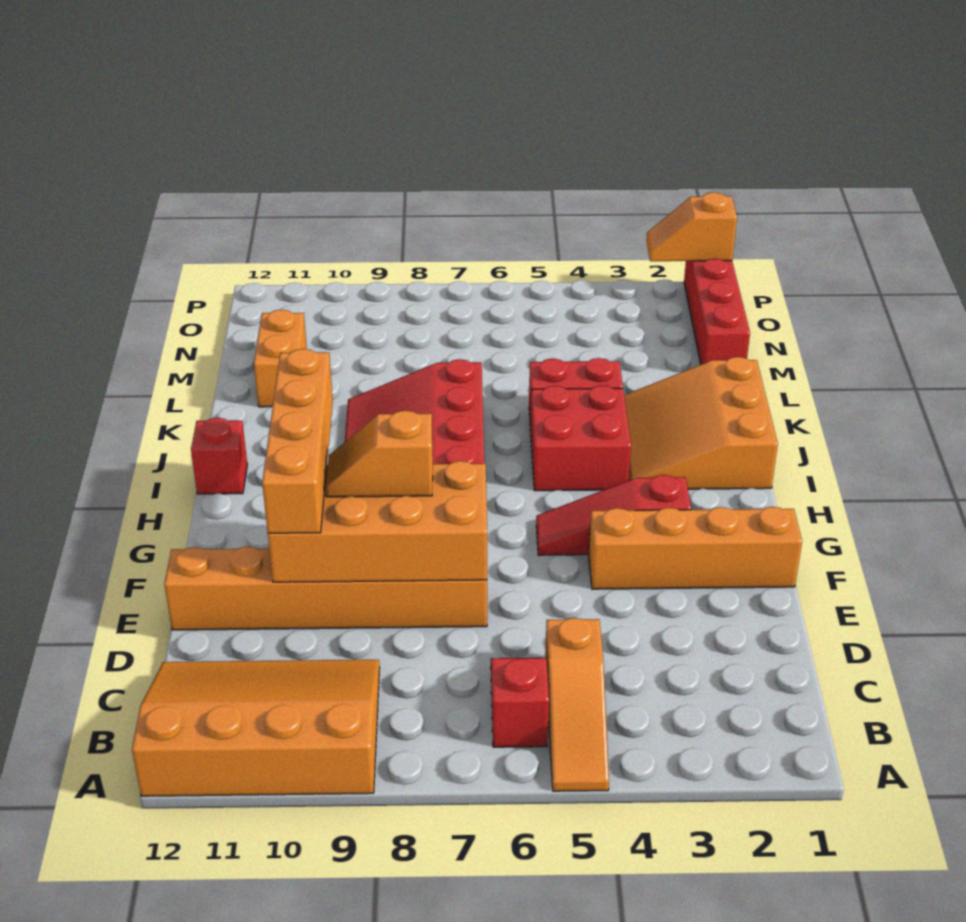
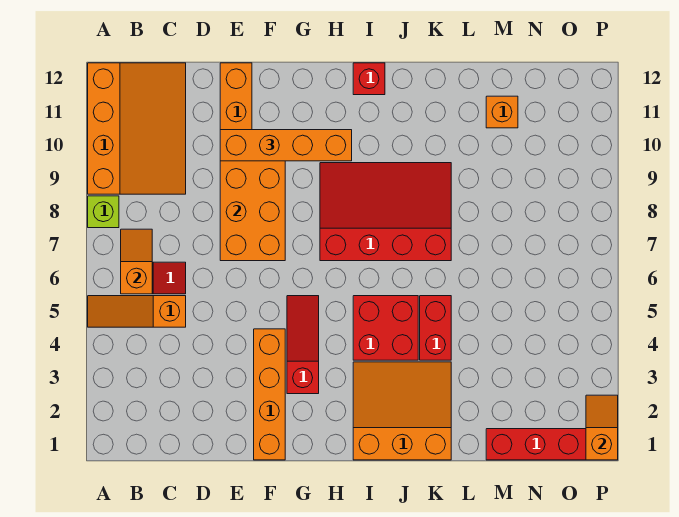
none -> lime brick A8 level 1
orange slope F8:F9 level 3 top 8 -> orange slope B6:B7 level 2 top 6
orange brick L11:M11 level 1 -> orange brick M11 level 1

